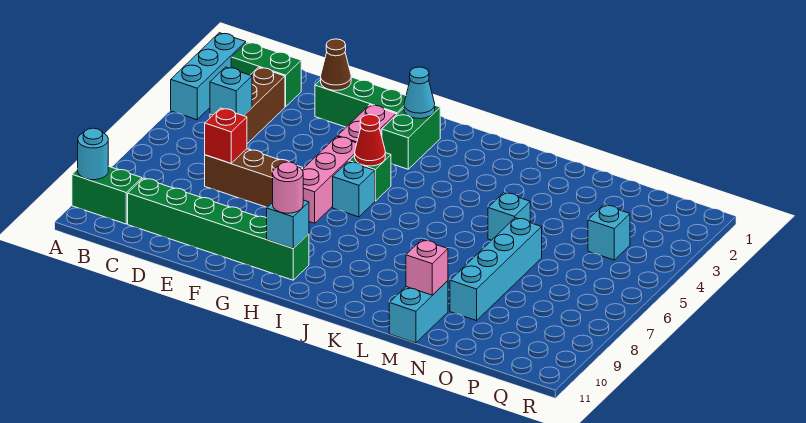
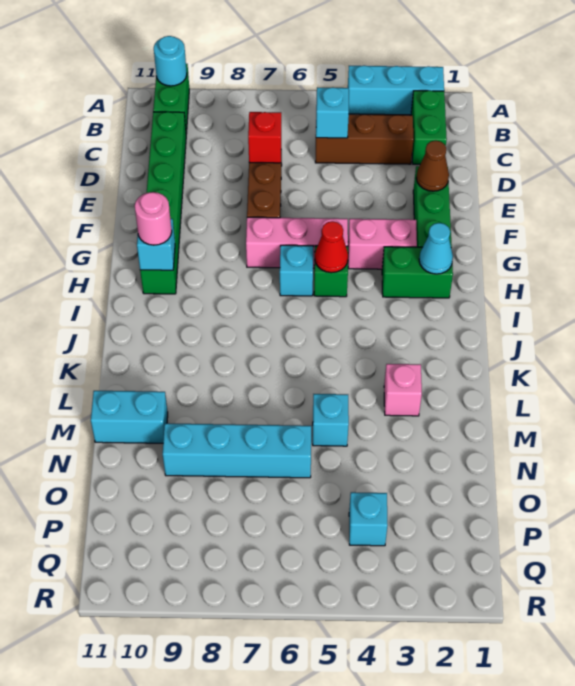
pink brick M10 level 2 -> pink brick L3 level 1

